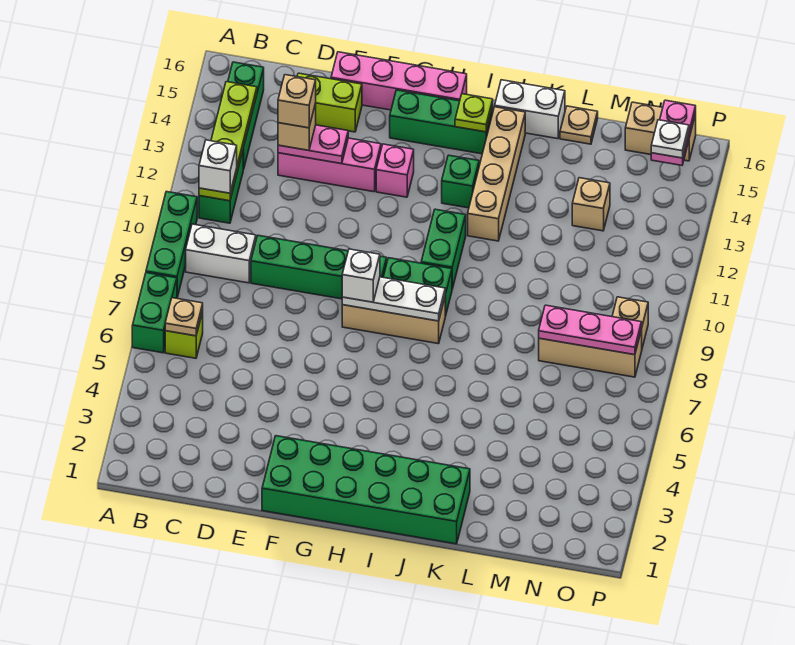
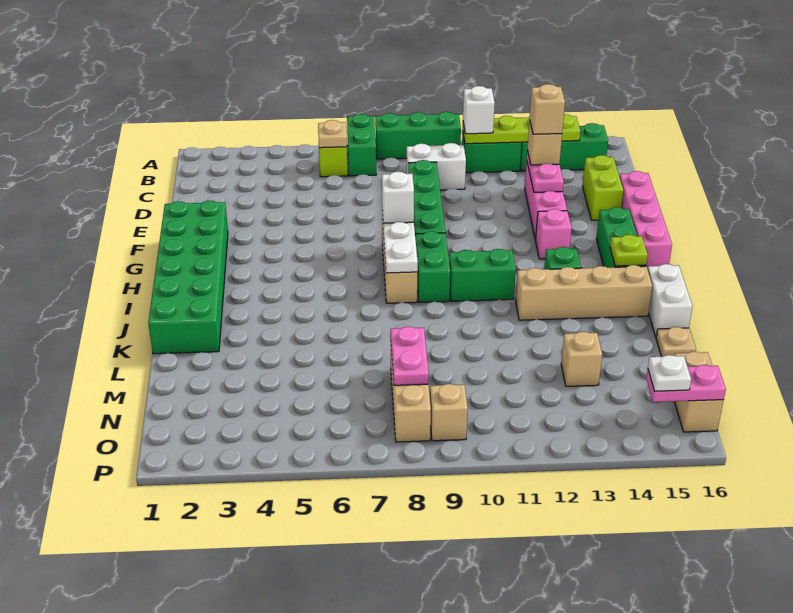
green brick A6:A7 level 1 -> green brick A7:B7 level 1
white brick B9:C9 level 1 -> white brick C9:C10 level 1
pink plate M8:O8 level 2 -> pink plate M8:N8 level 2

